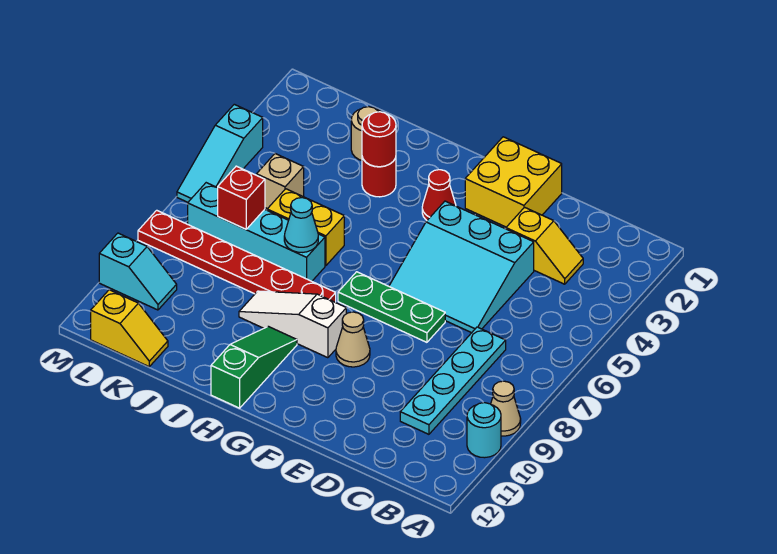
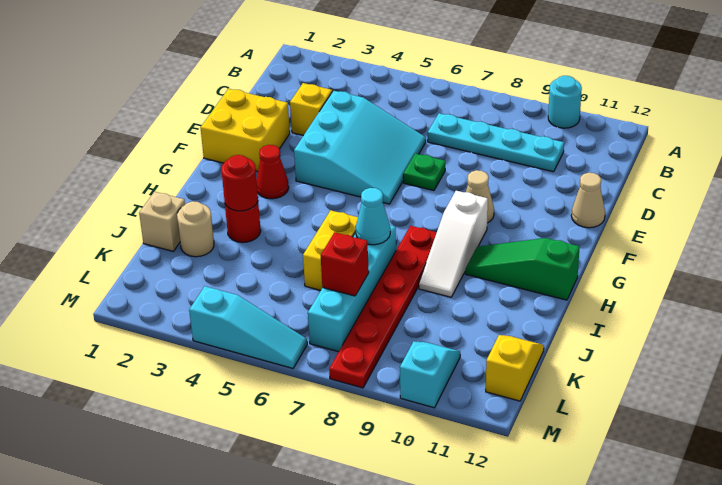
tan cone A9 level 1 -> tan cone E12 level 1
green plate E7:G7 level 1 -> green plate E7 level 1
tan brick K5 level 1 -> tan brick J1 level 1

